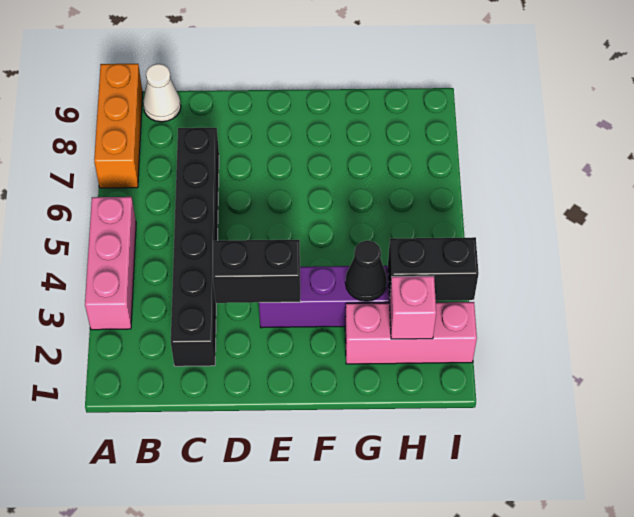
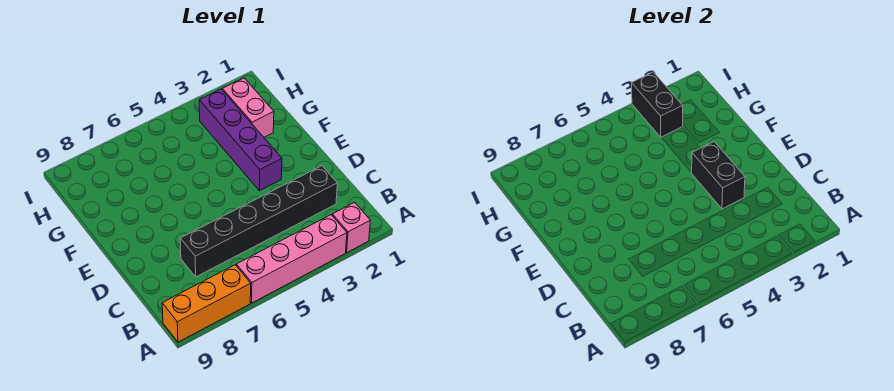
pink brick A3:A5 level 1 -> pink brick A3:A6 level 1
white cone B9 level 1 -> none
pink brick G2:I2 level 1 -> pink brick G2:H2 level 1
black cone G3 level 2 -> none
pink brick H2 level 2 -> pink brick A2 level 1

